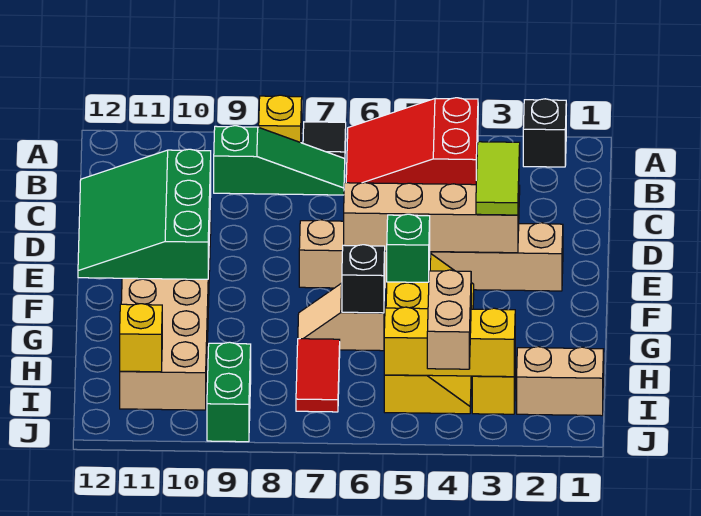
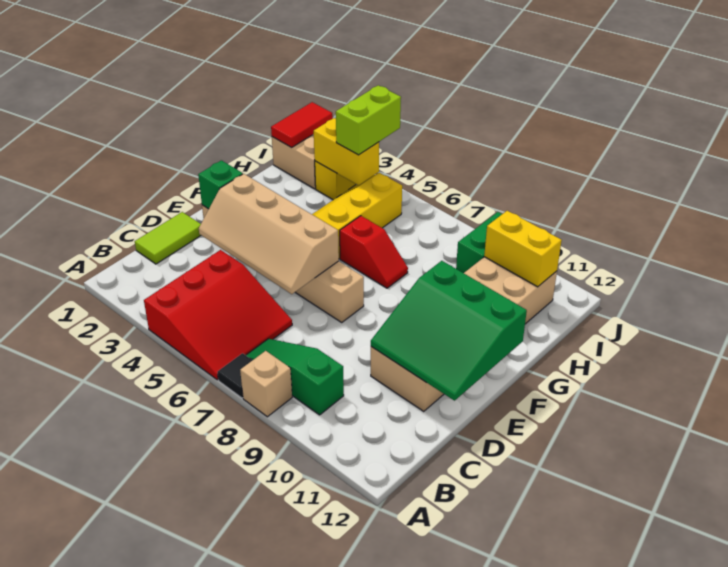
black brick A2 level 1 -> none
red slope A4:B6 level 1 top 4 -> red slope A4:C6 level 1 top 4
yellow brick A8 level 1 -> tan brick A8 level 1
lime tile D3:E3 level 3 -> lime tile C1:D1 level 1
green slope D10:F12 level 2 top 10 -> green slope D10:F12 level 2 top F
green brick F5 level 2 -> green brick E2 level 2
tan slope G6:G7 level 1 top 6 -> red slope G6:G7 level 1 top 6
black brick G6 level 2 -> none
red tile H7:I7 level 1 -> red tile I1:J1 level 2
yellow brick I3:I5 level 2 -> yellow brick I3:I4 level 2
tan brick I4:J4 level 3 -> lime brick I4:J4 level 3
yellow brick I11 level 2 -> yellow brick I10:I11 level 2

